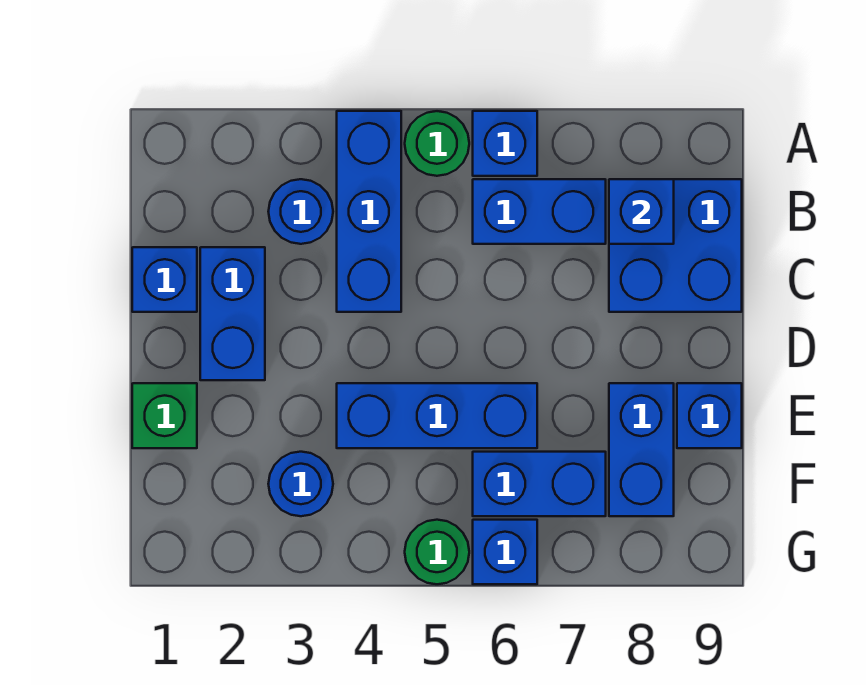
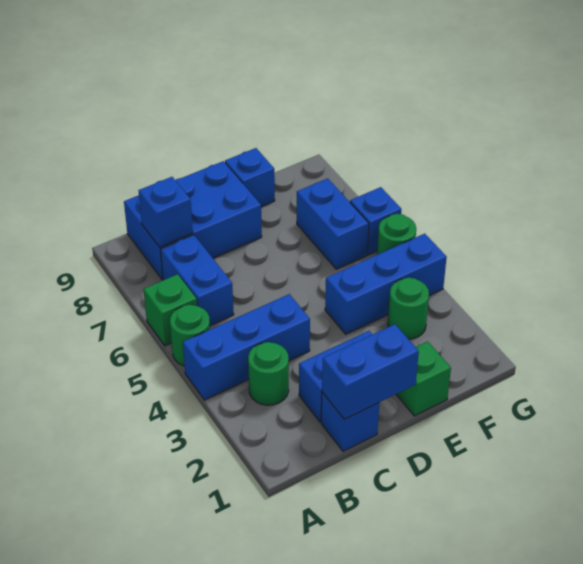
blue brick A6 level 1 -> green brick A6 level 1
blue round brick B3 level 1 -> green round brick B3 level 1
blue brick B8:C9 level 1 -> blue brick B8:D9 level 1
blue brick E4:E6 level 1 -> blue brick E4:G4 level 1
blue brick E8:F8 level 1 -> blue brick C1:D1 level 2
blue round brick F3 level 1 -> green round brick F3 level 1

